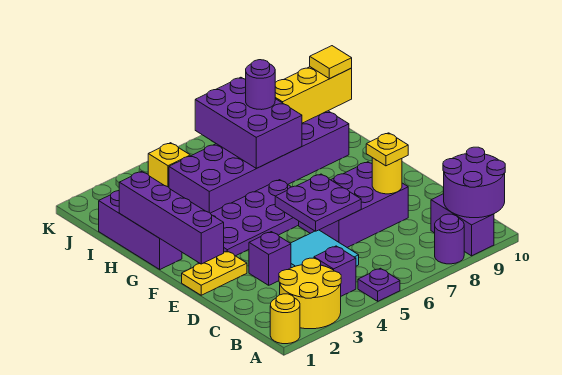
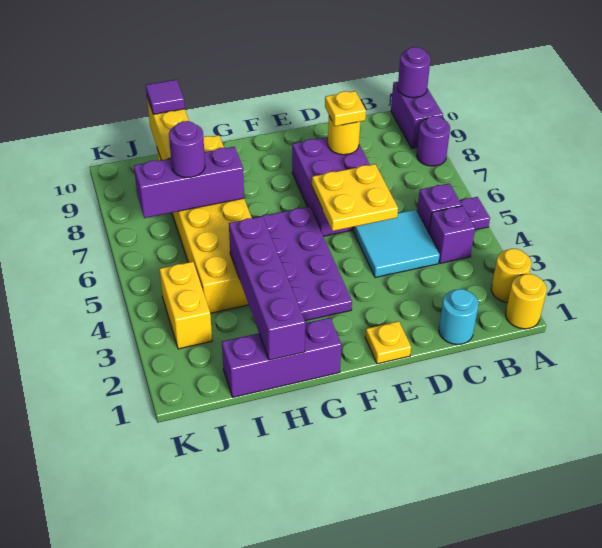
yellow round brick A2:B3 level 1 -> yellow round brick A2 level 1
purple brick A9:B9 level 1 -> purple brick A9:A10 level 1
purple round brick A9:B10 level 2 -> purple round brick A10 level 2
none -> cyan round brick C1 level 1
purple brick D3 level 1 -> purple brick B5 level 1
purple plate D5:E6 level 2 -> yellow plate D5:E6 level 2
yellow plate E1:E2 level 1 -> yellow plate E1 level 1
purple brick E1:H1 level 2 -> purple brick H1:H4 level 2
purple brick H4:I9 level 1 -> yellow brick H4:I9 level 1
purple brick H6:J7 level 2 -> purple brick H7:J7 level 2
yellow tile I10 level 3 -> purple tile I10 level 3
yellow brick J4 level 1 -> yellow brick J3:J4 level 1

